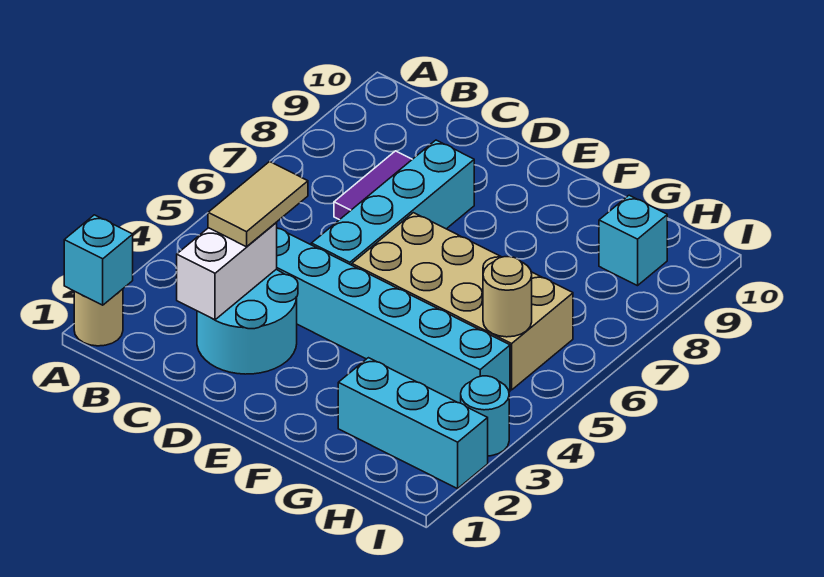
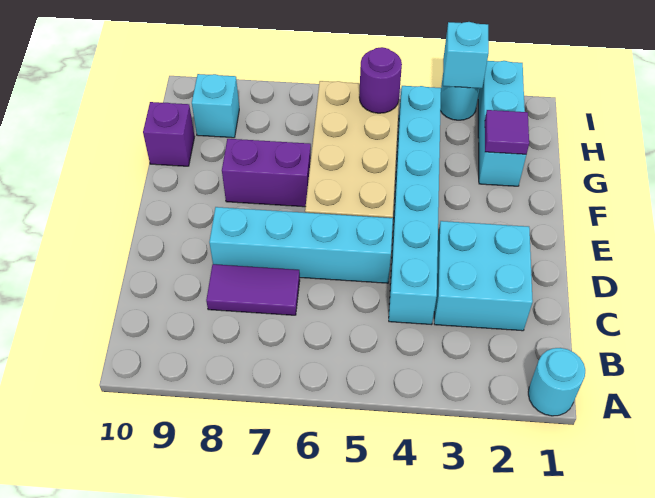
tan round brick A1 level 1 -> cyan round brick A1 level 1
cyan brick A1 level 2 -> cyan brick I3 level 2
cyan round brick C2:D3 level 1 -> cyan brick C2:D3 level 1
white brick C2:C3 level 2 -> none
tan tile C3:C4 level 3 -> none
none -> purple brick F7:F8 level 1
none -> purple tile G2 level 2
none -> purple brick G10 level 1
tan round brick H5 level 2 -> purple round brick H5 level 2

